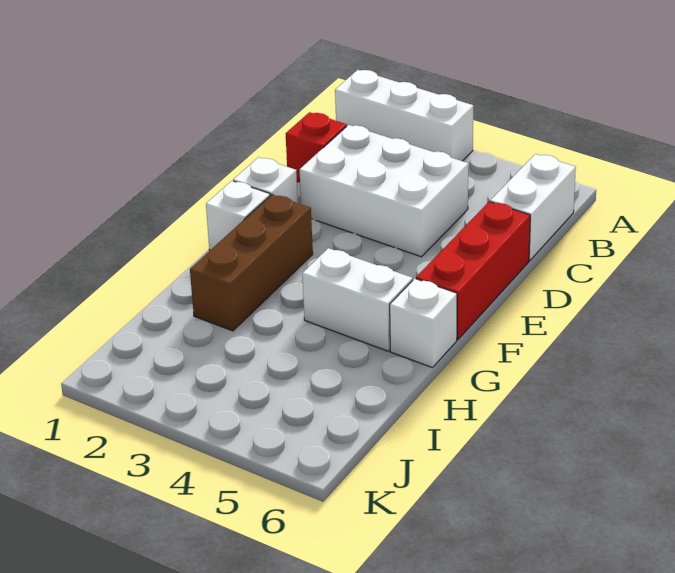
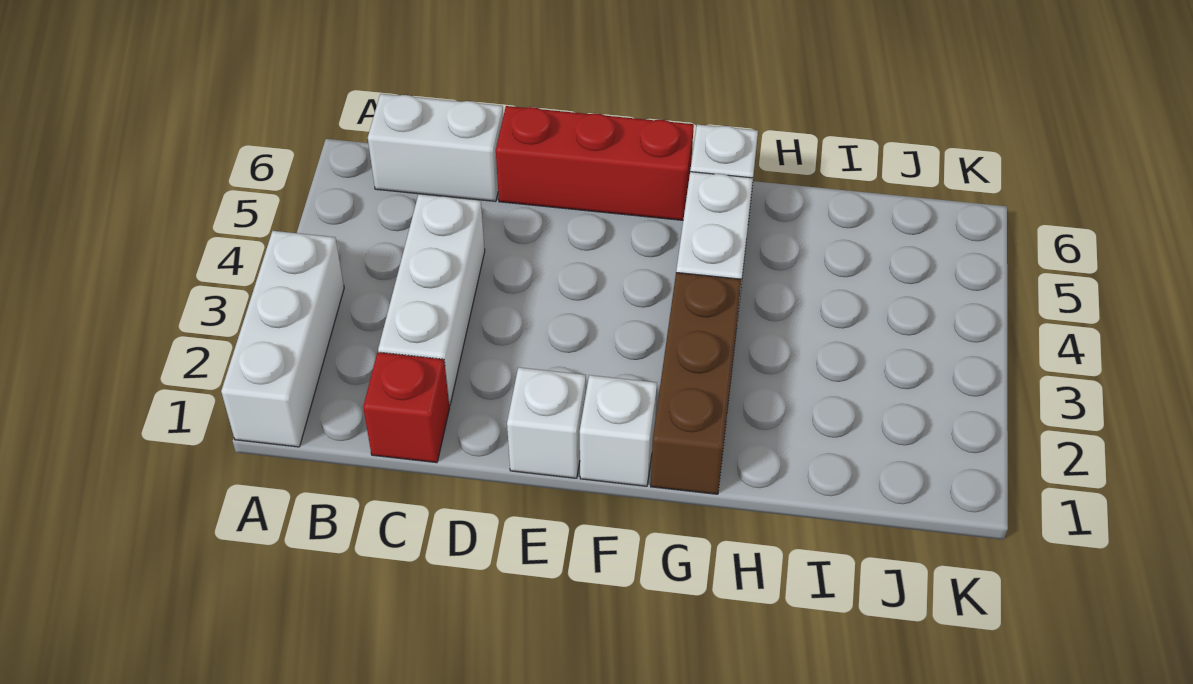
white brick C2:D4 level 1 -> white brick C2:C4 level 1
brown brick F2:H2 level 1 -> brown brick G1:G3 level 1

